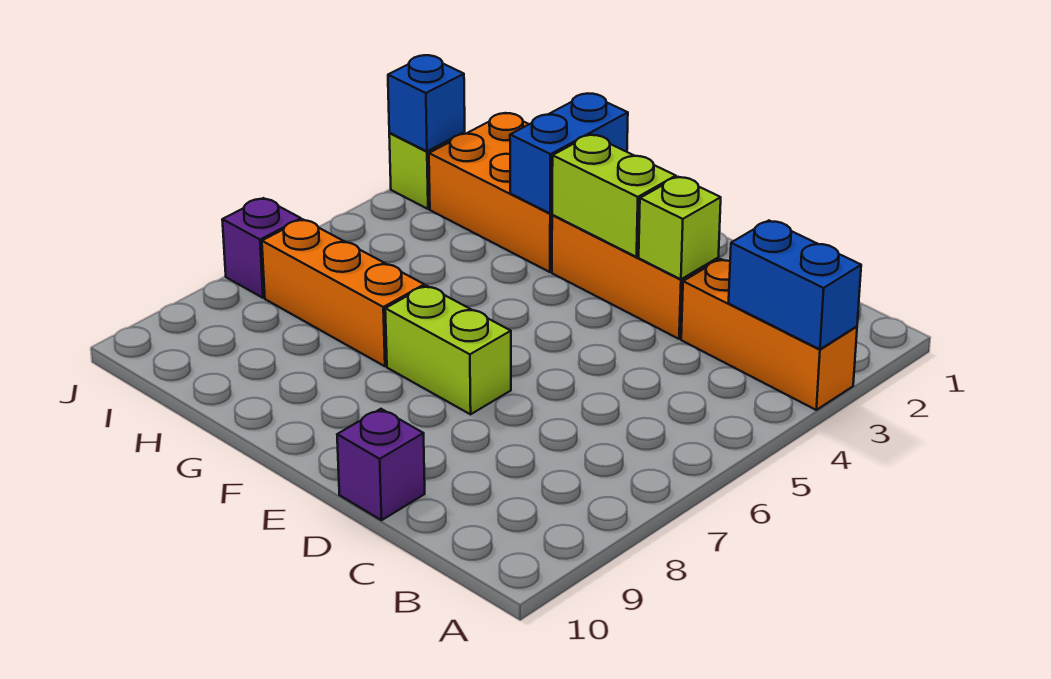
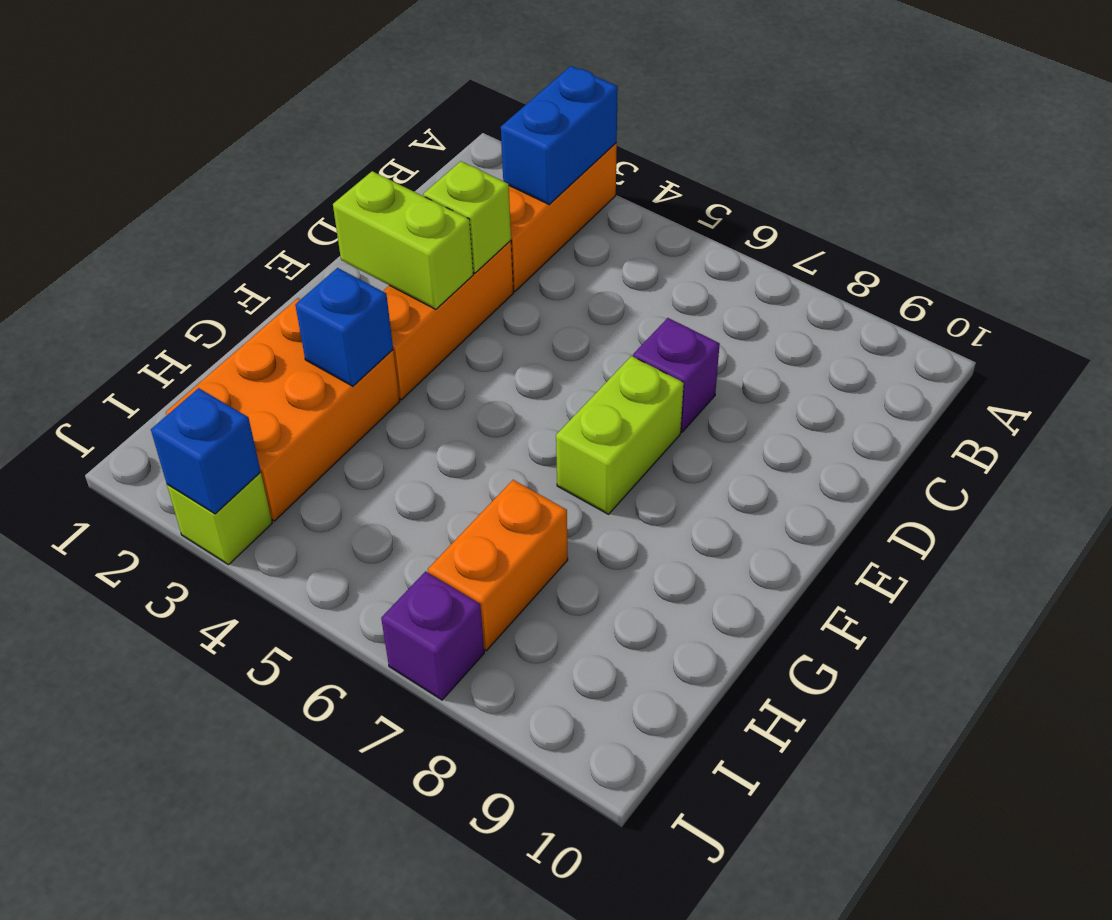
purple brick D10 level 1 -> purple brick D7 level 1
lime brick E3:F3 level 2 -> lime brick E2:E3 level 2
blue brick G2:G3 level 2 -> blue brick G3 level 2
orange brick G7:I7 level 1 -> orange brick H7:I7 level 1

